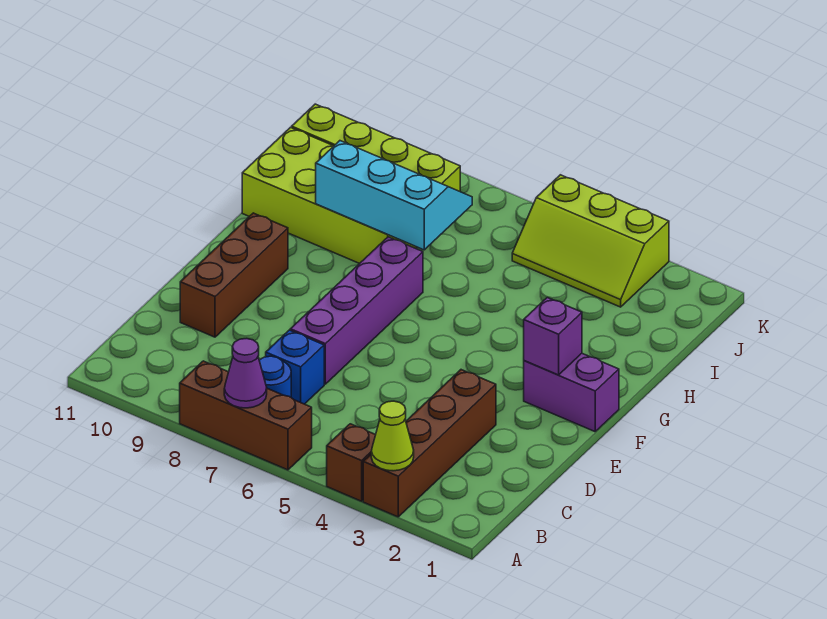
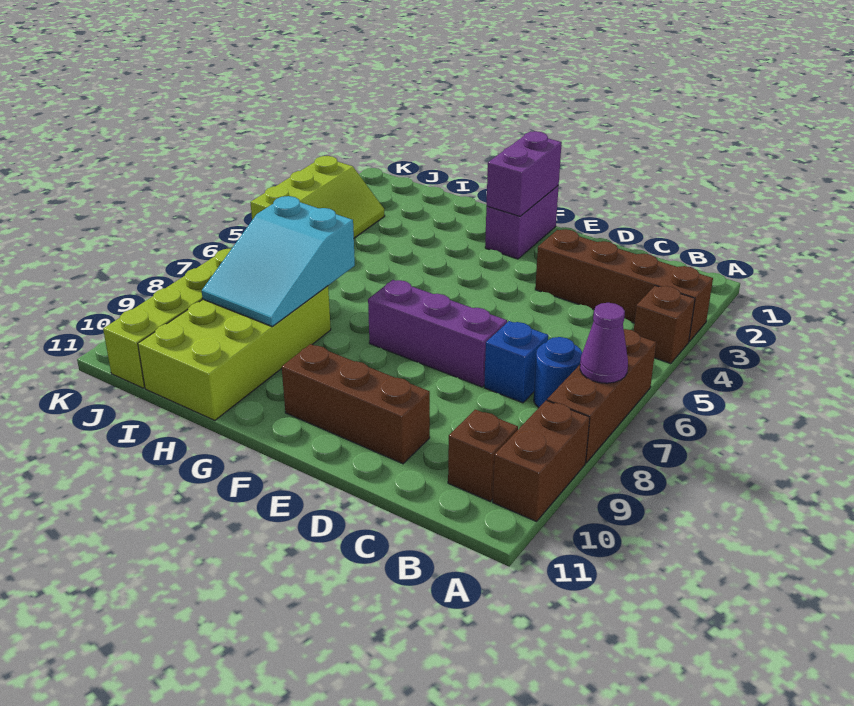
lime cone A3 level 2 -> none
none -> brown brick A9:A10 level 1
none -> brown brick B10 level 1
purple brick D7:G7 level 1 -> purple brick D7:F7 level 1
purple brick F2 level 2 -> purple brick F1:F2 level 2
cyan slope H7:I9 level 2 top H -> cyan slope H7:I9 level 2 top 7

